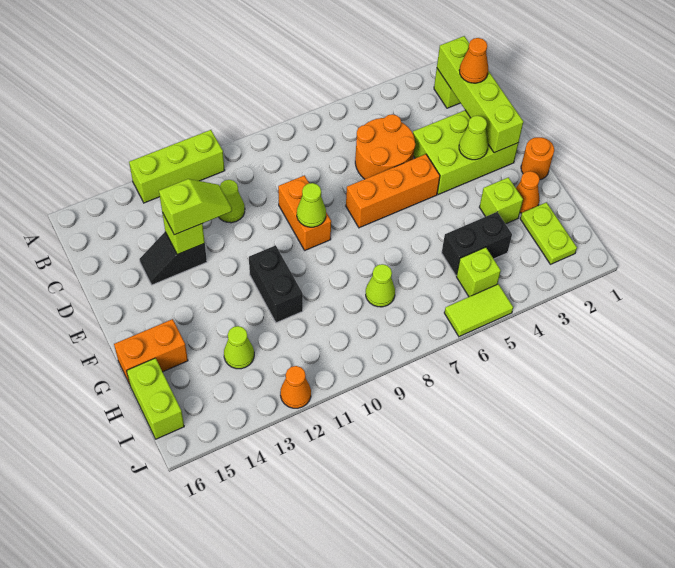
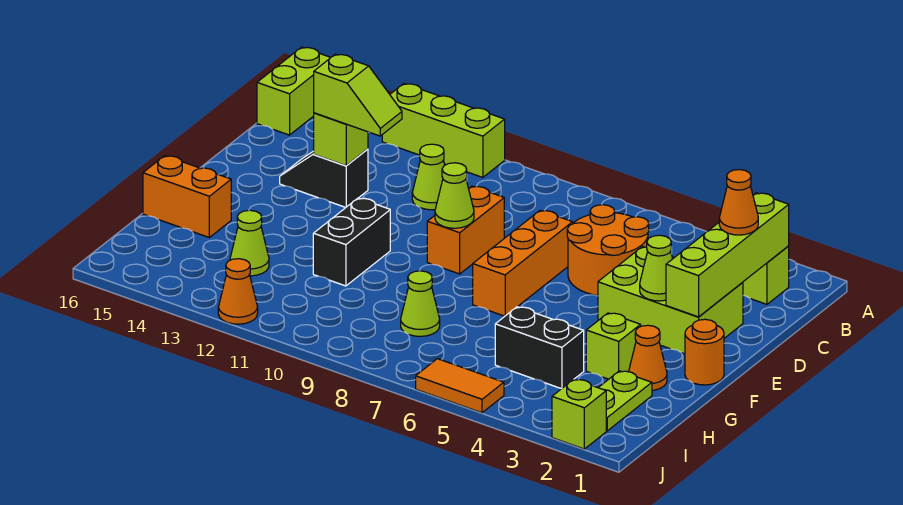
orange brick E5:E7 level 1 -> orange brick D7:F7 level 1
lime brick H16:I16 level 1 -> lime brick A16:B16 level 1
lime brick I5 level 1 -> lime brick J2 level 1
lime tile J5:J6 level 1 -> orange tile J5:J6 level 1

